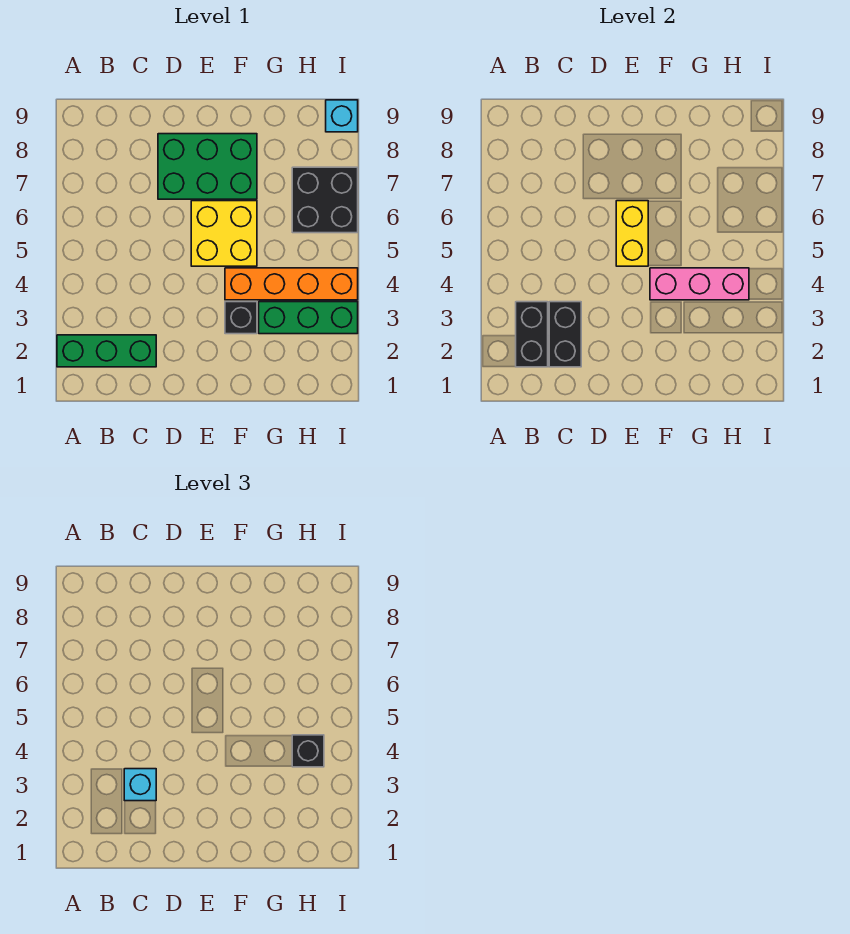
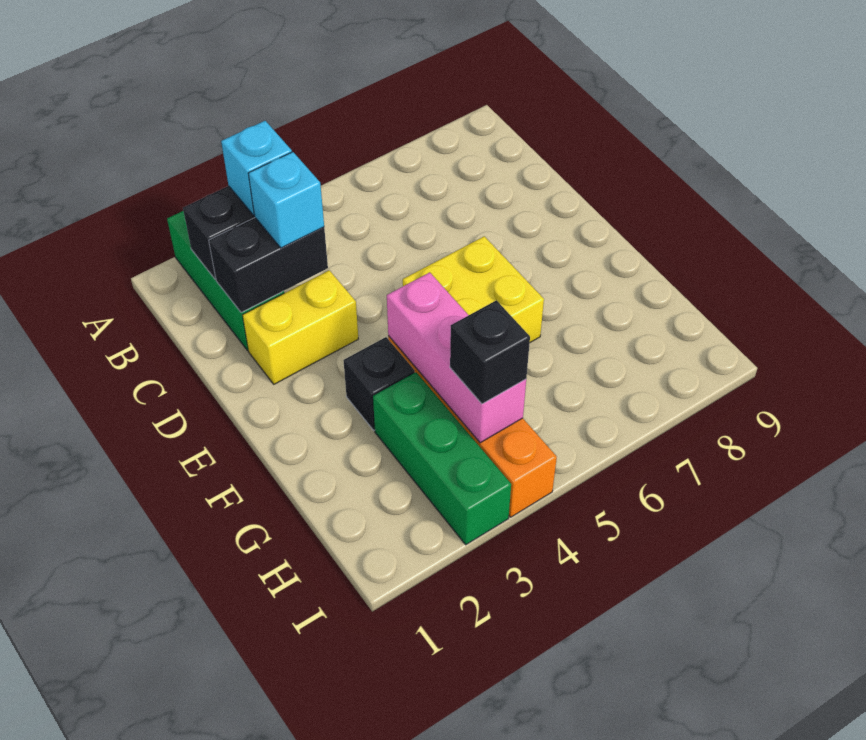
green brick D7:F8 level 1 -> none
yellow brick E5:E6 level 2 -> yellow brick D2:D3 level 1
black brick H6:I7 level 1 -> none
cyan brick I9 level 1 -> cyan brick B3 level 3

